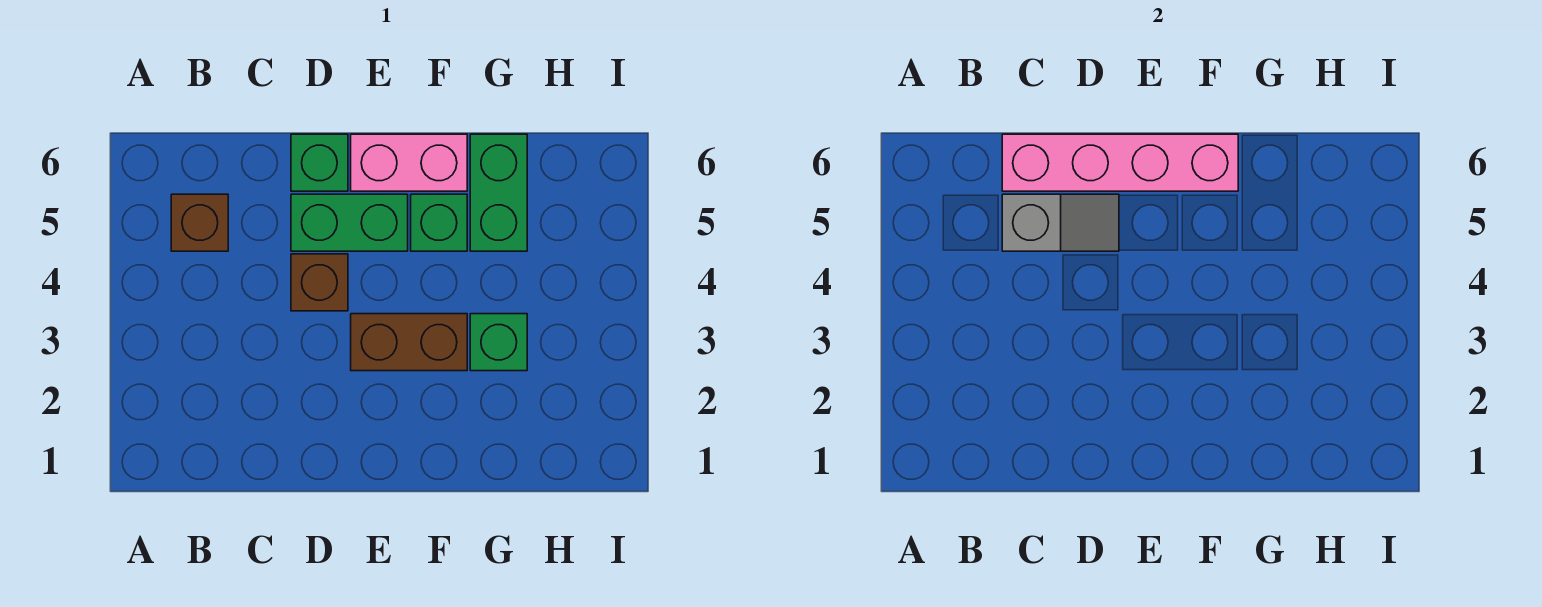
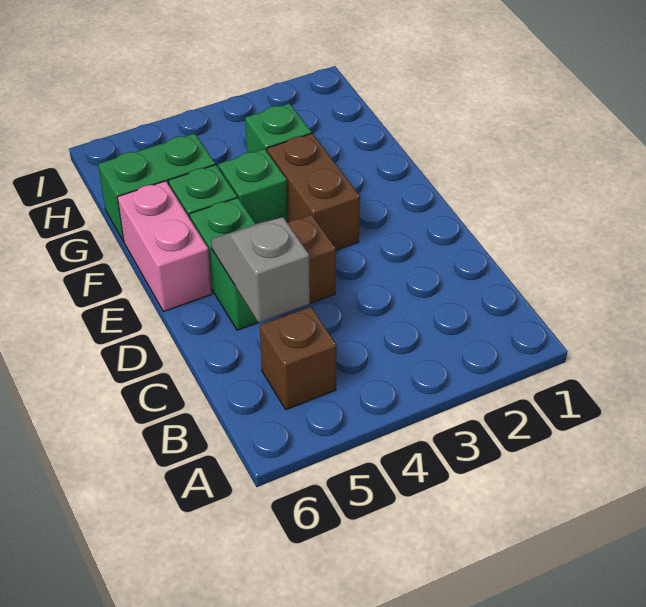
pink brick C6:F6 level 2 -> none
green brick D6 level 1 -> green brick F4 level 1

